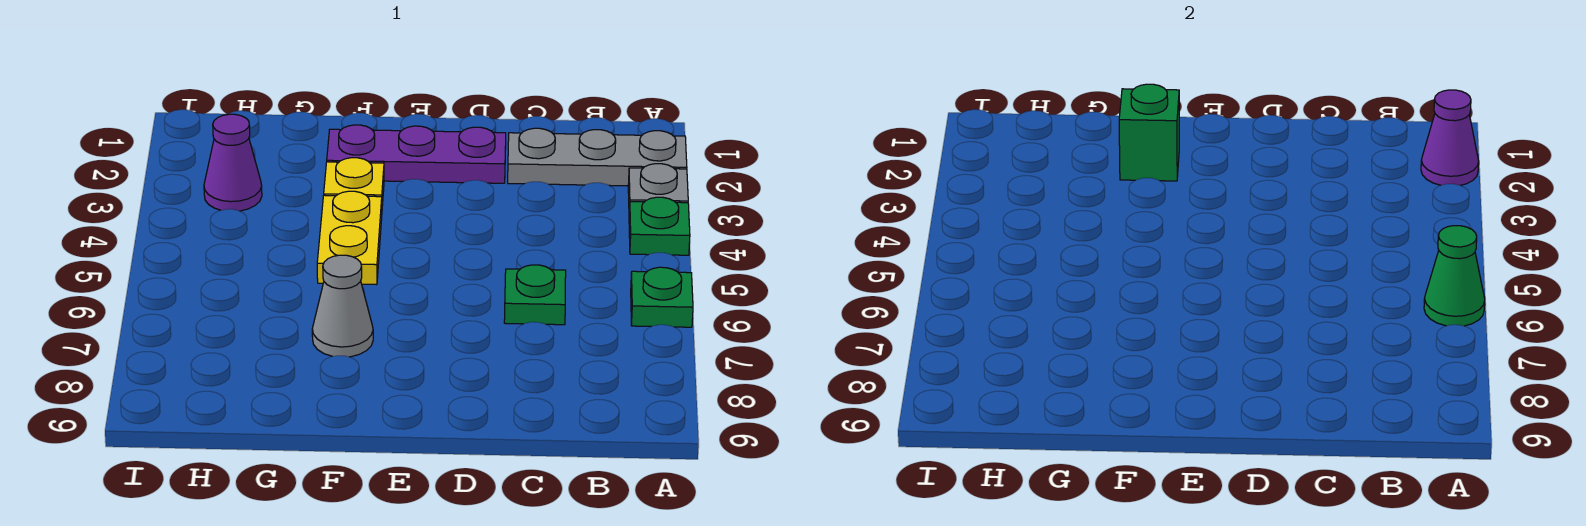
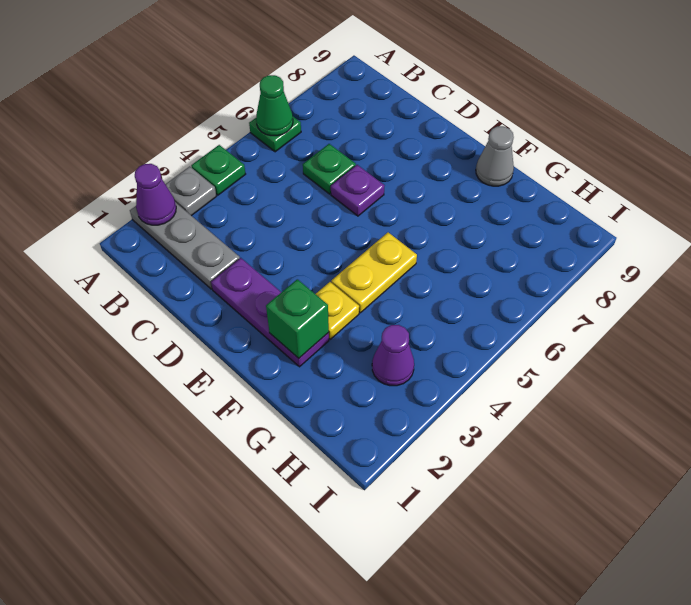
none -> purple plate D6 level 1
grey cone F7 level 1 -> grey cone F9 level 1

